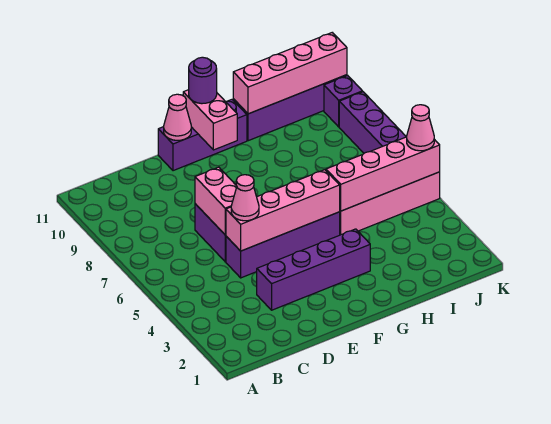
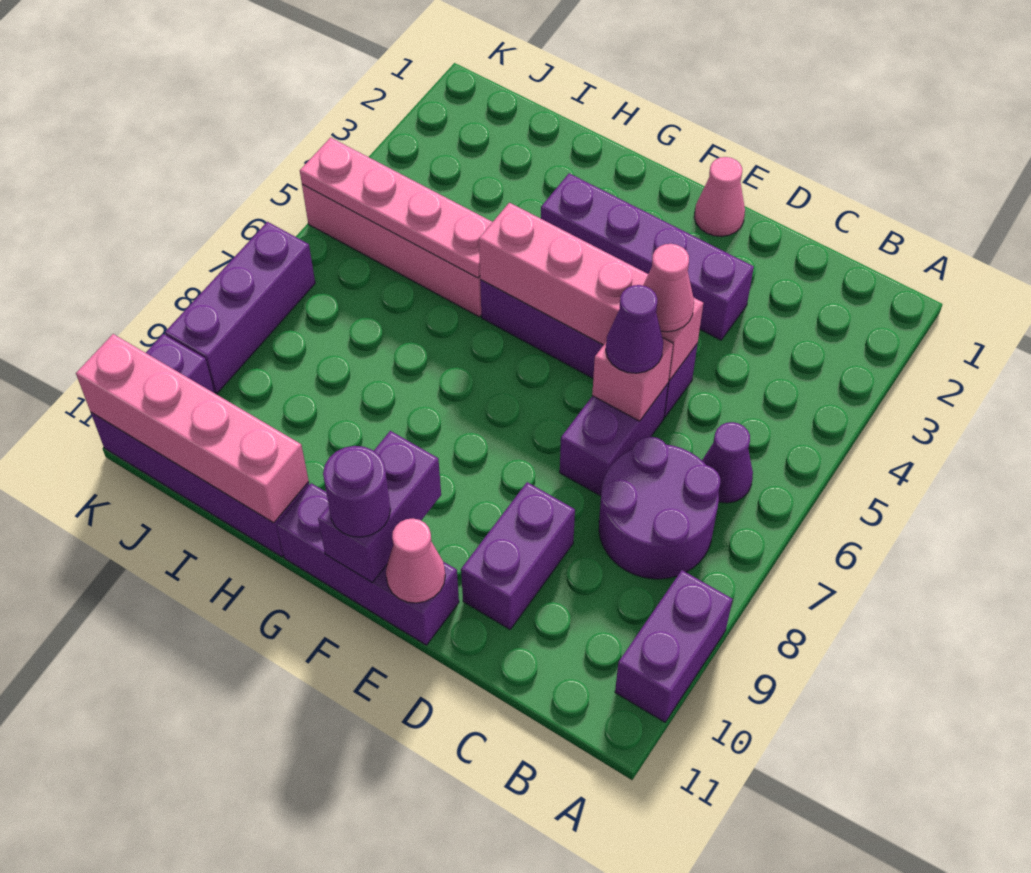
none -> purple brick A9:A10 level 1
none -> purple cone B6 level 1
none -> purple round brick B7:C8 level 1
pink brick D6:D7 level 2 -> pink brick D6 level 2
none -> purple cone D6 level 3
none -> purple brick D9:D10 level 1
pink brick F10:F11 level 2 -> purple brick F10:F11 level 2
pink brick H5:K5 level 2 -> pink plate H5:K5 level 2
pink cone K5 level 3 -> pink cone E1 level 1

